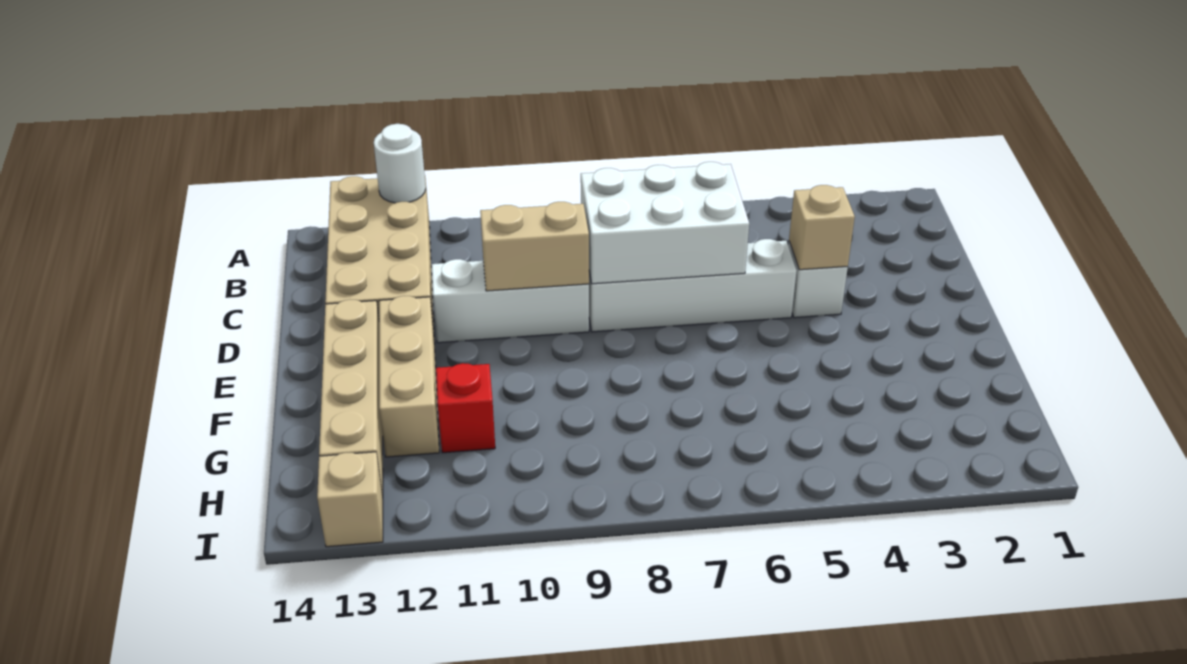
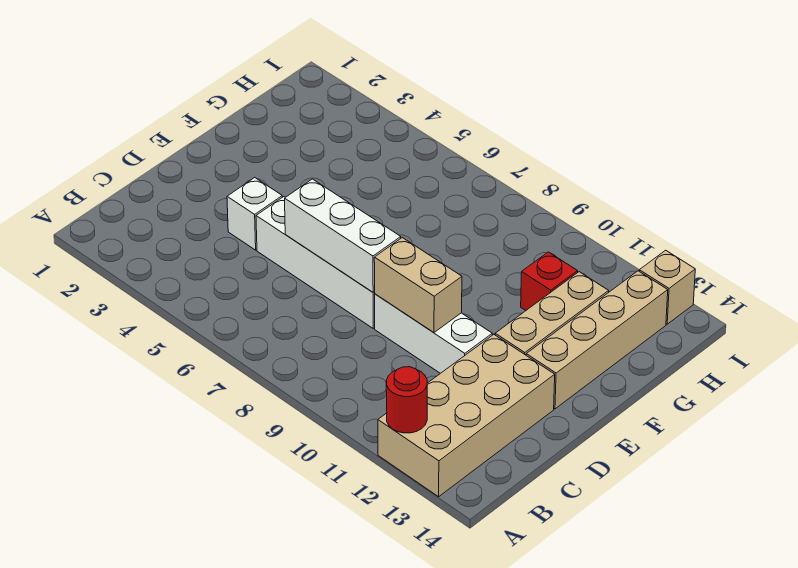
white round brick A12 level 2 -> red round brick A12 level 2
white brick C6:D8 level 2 -> white brick D6:D8 level 2
tan brick D4 level 2 -> none

